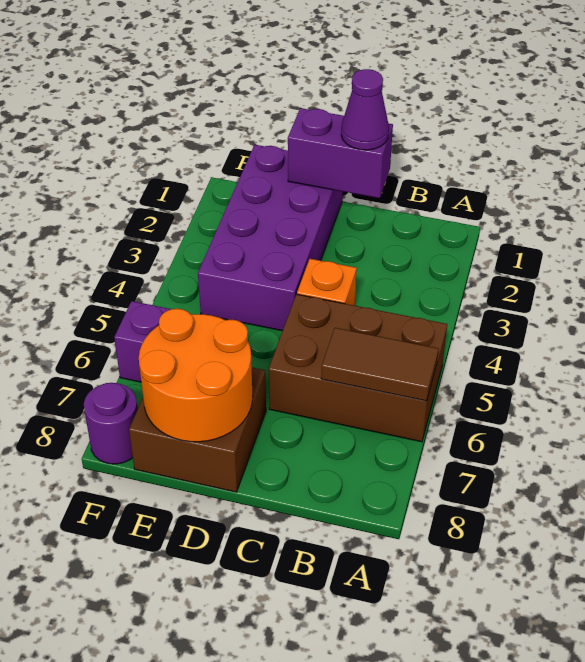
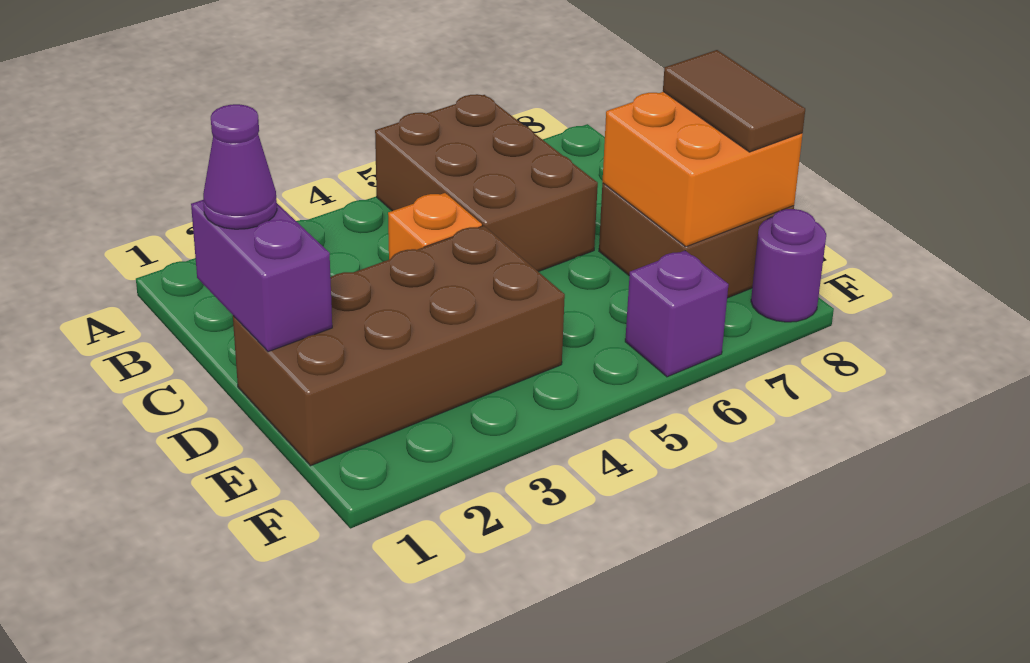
brown tile A6:B6 level 2 -> brown tile D8:E8 level 3
purple brick D1:E4 level 1 -> brown brick D1:E4 level 1
orange round brick D7:E8 level 2 -> orange brick D7:E8 level 2

